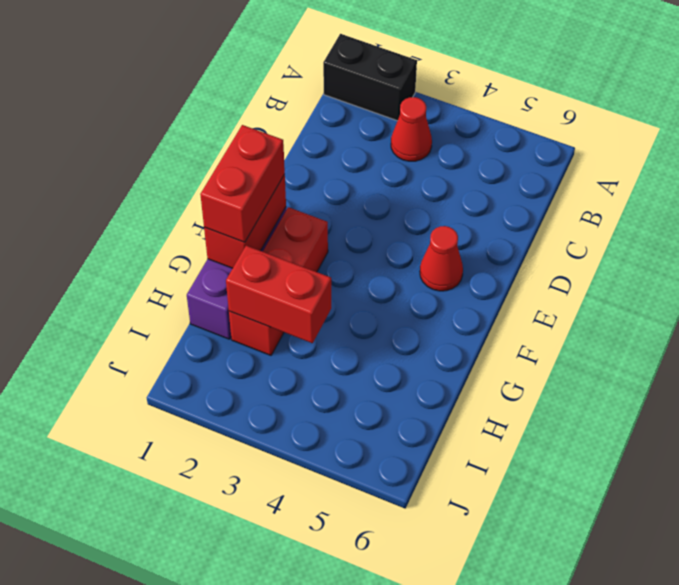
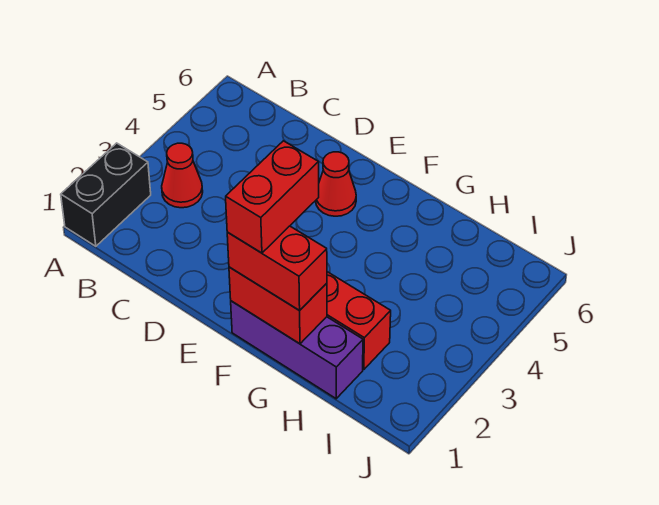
red brick H2:H3 level 2 -> red brick F1:F2 level 4

